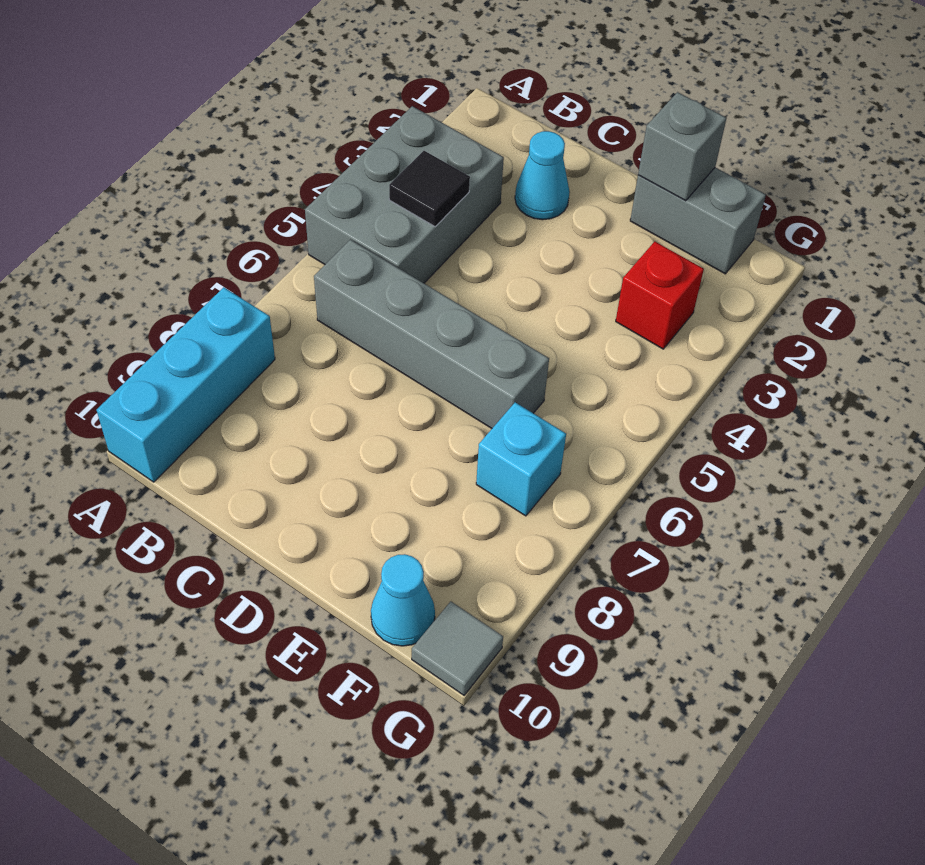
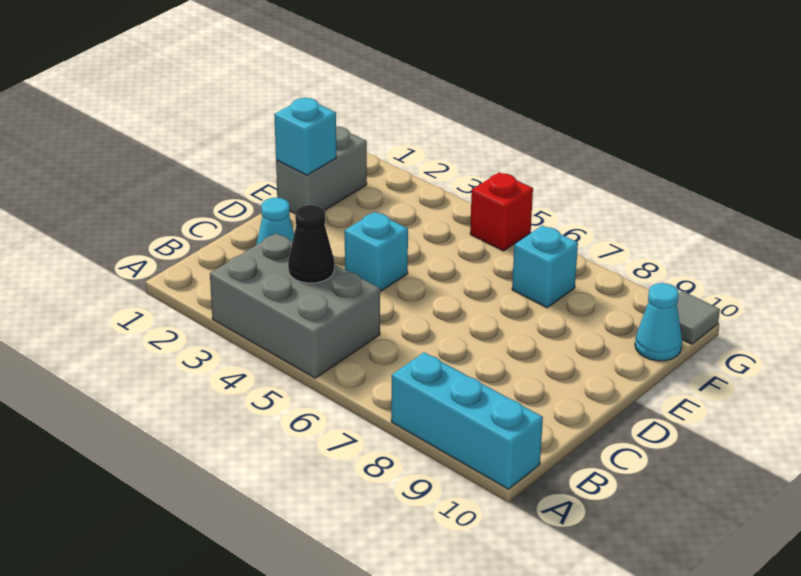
black tile B4 level 2 -> black cone B4 level 2
grey brick B6:E6 level 1 -> none
none -> cyan brick D4 level 1
grey brick E1 level 2 -> cyan brick E1 level 2
red brick F3 level 1 -> red brick G5 level 1

